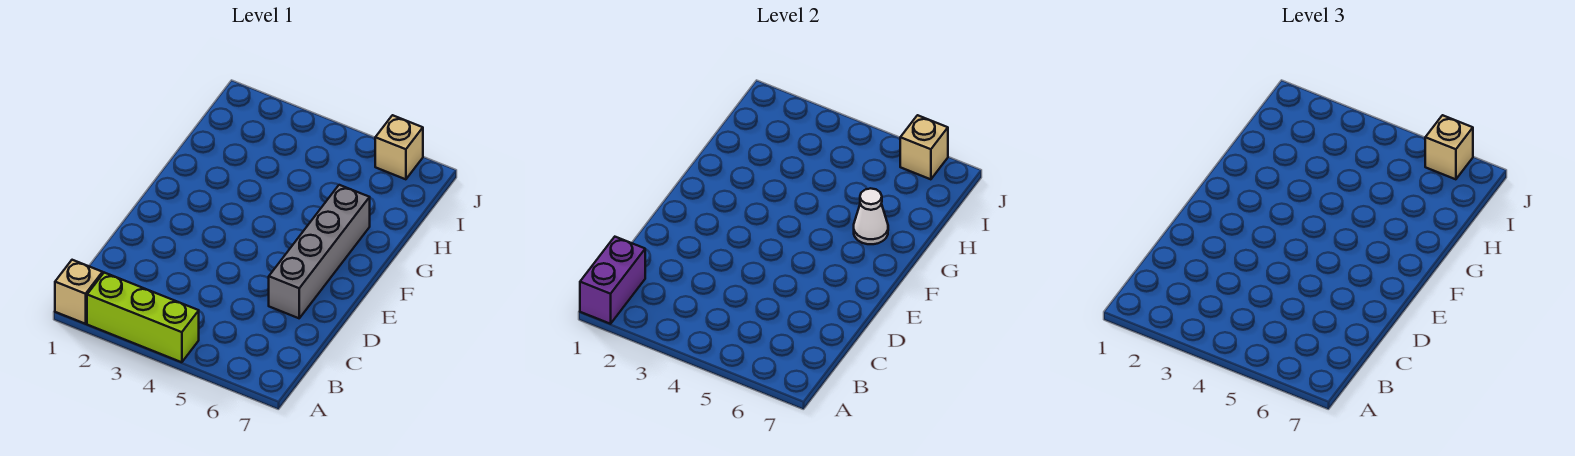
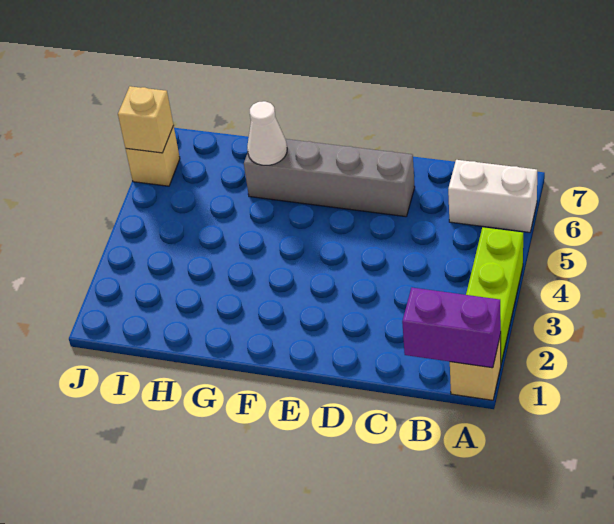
none -> white brick A6:B6 level 1
tan brick J6 level 3 -> none

